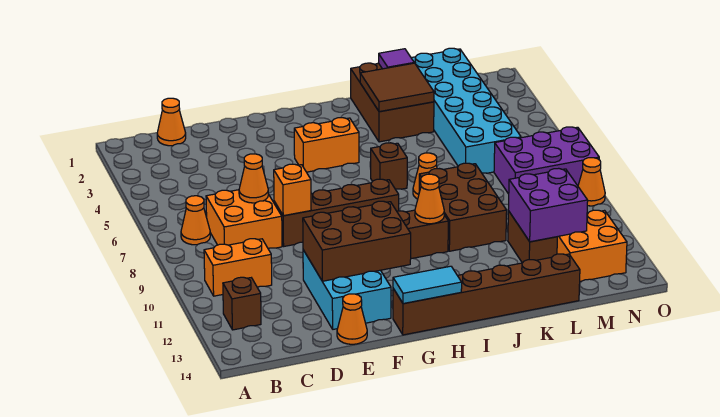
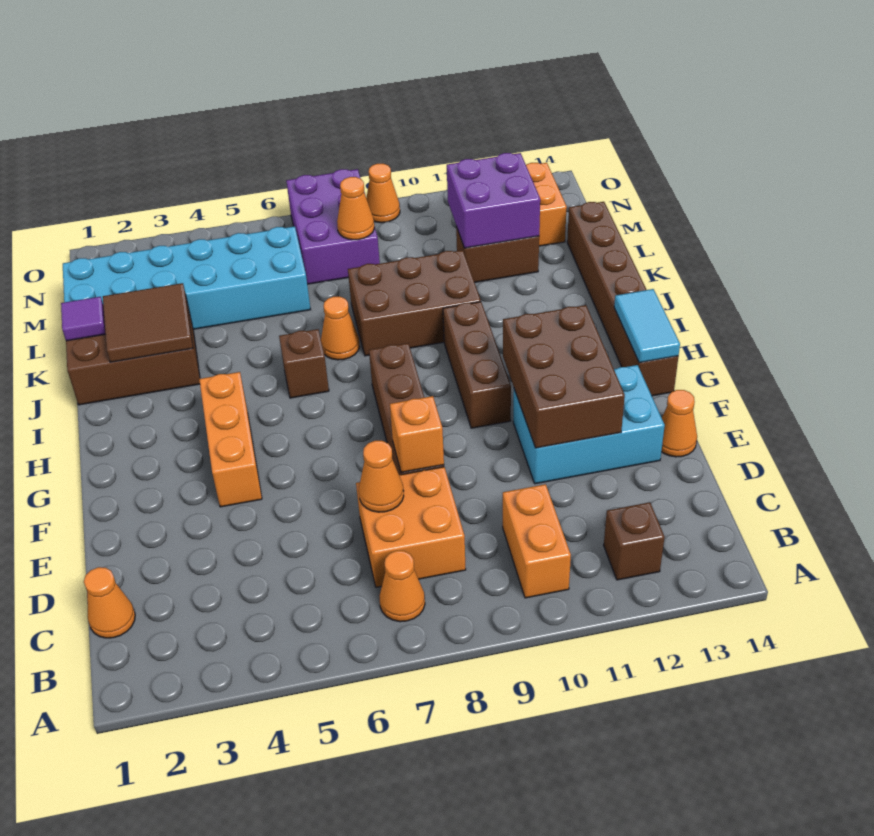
orange brick G4:H4 level 1 -> orange brick F4:H4 level 1
orange cone I10 level 2 -> orange cone M8 level 2

